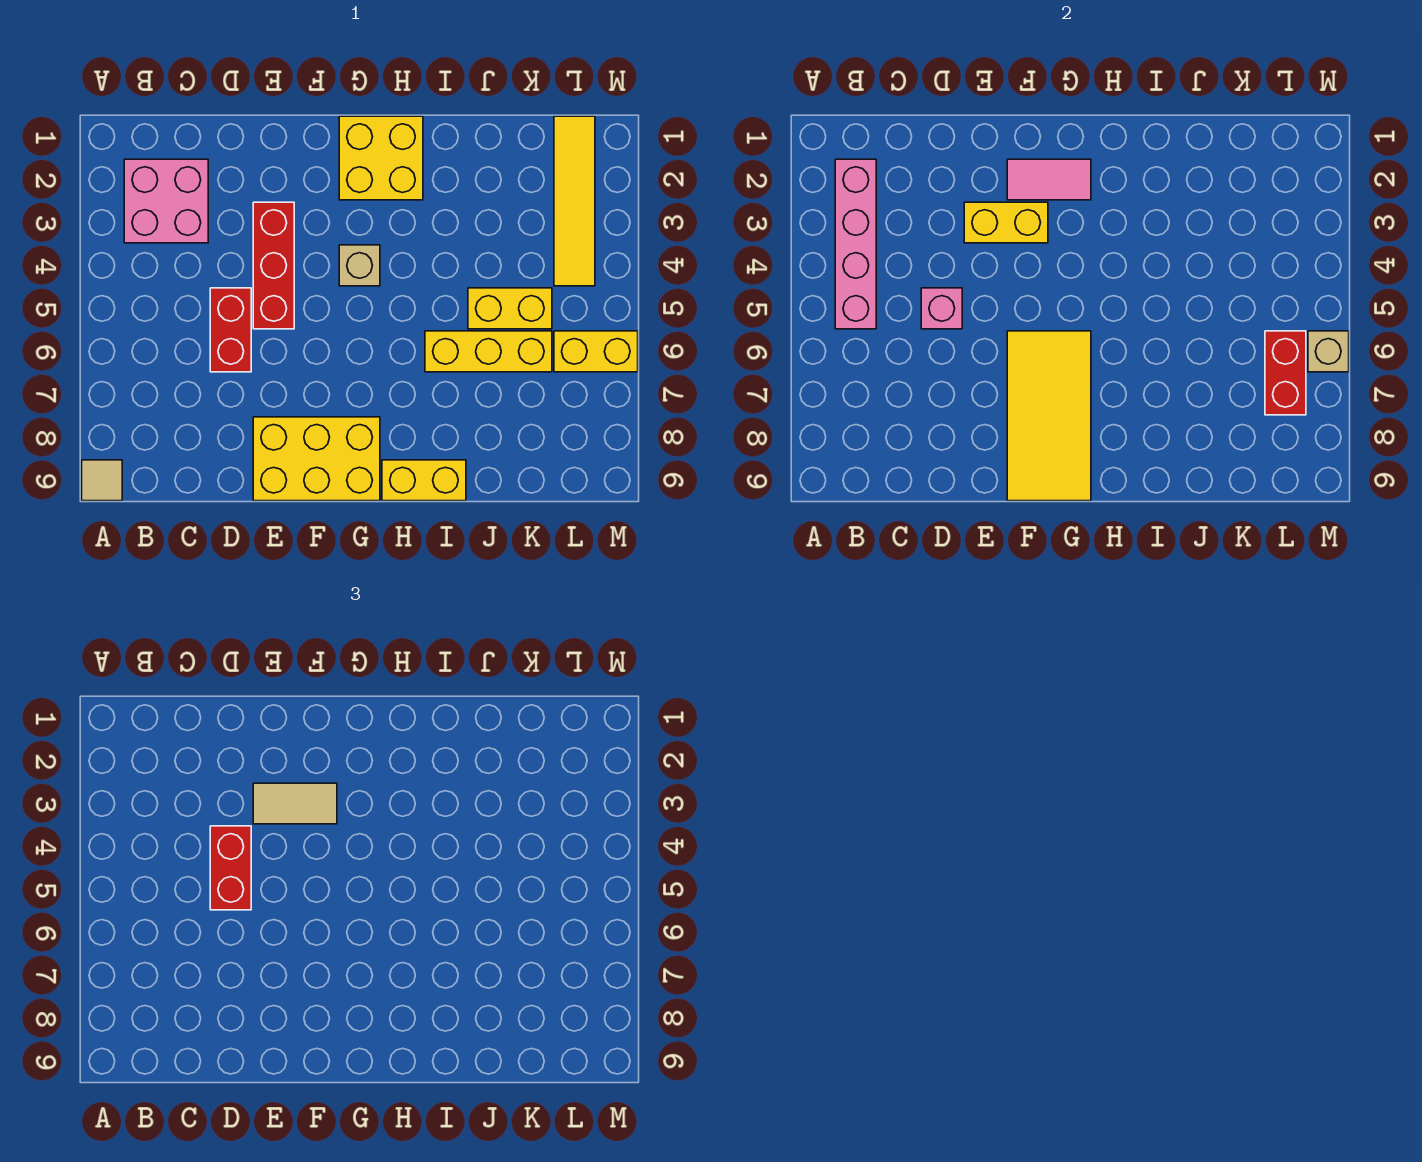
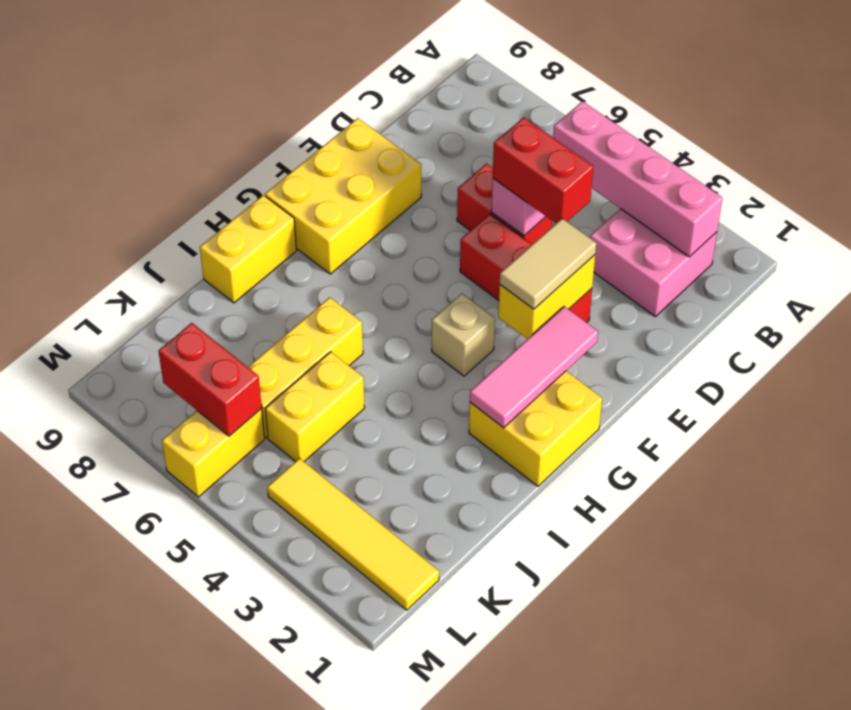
tan tile A9 level 1 -> none
pink tile F2:G2 level 2 -> pink tile F2:H2 level 2
yellow tile F6:G9 level 2 -> none
tan brick M6 level 2 -> none

